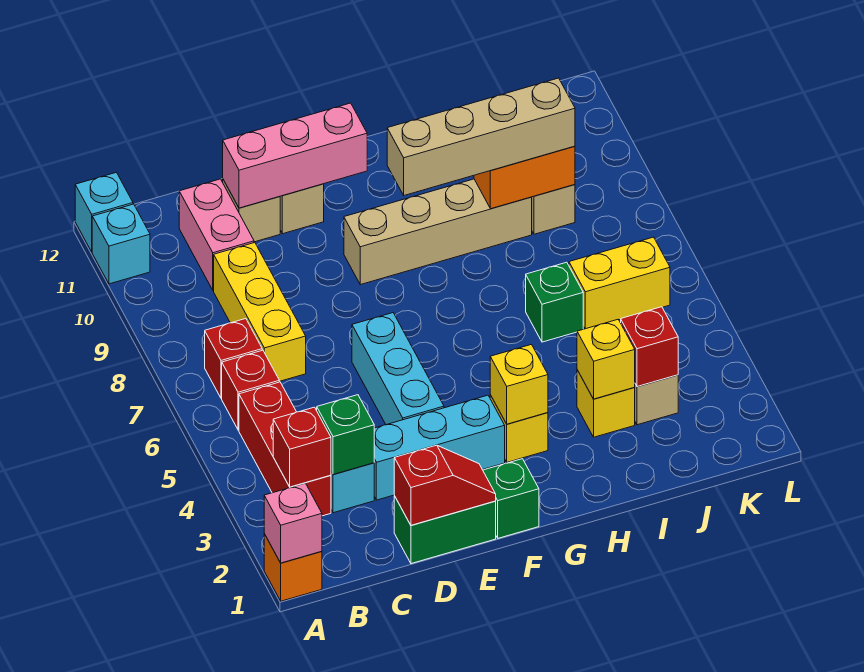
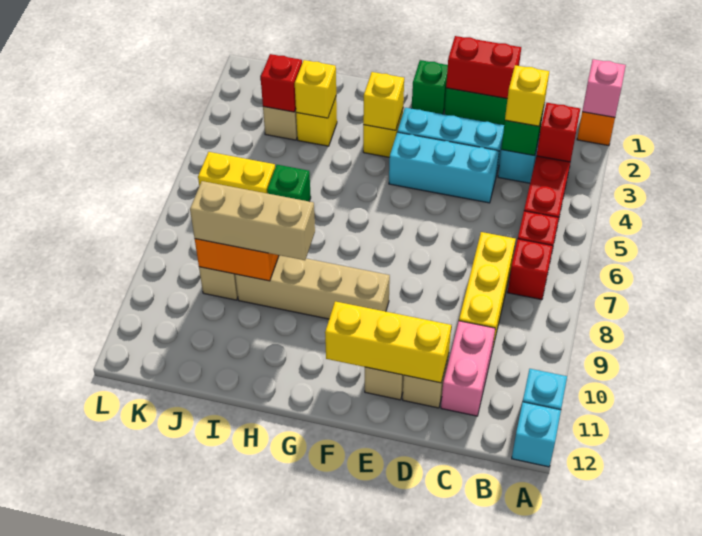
none -> yellow brick C3 level 3
red slope D1:E1 level 2 top D -> red brick D1:E1 level 2
pink brick D11:F11 level 2 -> yellow brick D11:F11 level 2
cyan brick E4:E6 level 1 -> cyan brick D4:F4 level 1
tan brick G9:J9 level 3 -> tan brick H9:J9 level 3

